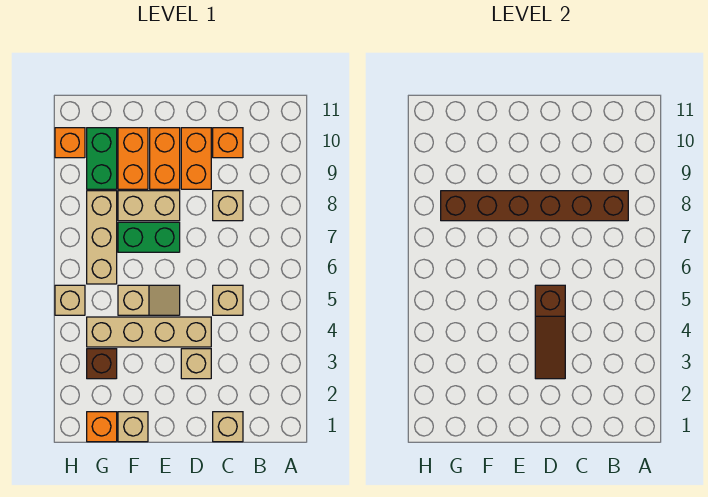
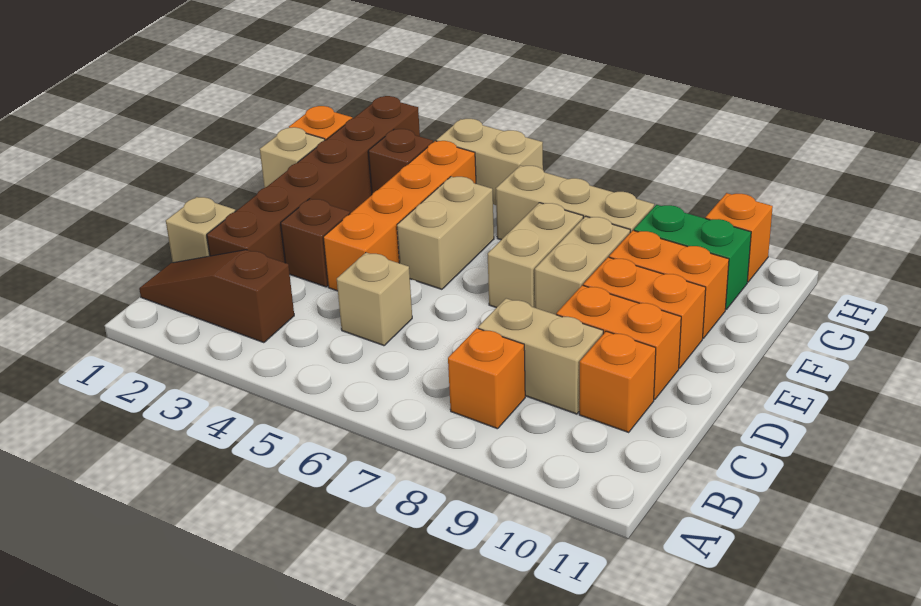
none -> orange brick B8 level 1
brown brick B8:G8 level 2 -> brown brick C2:H2 level 1
tan brick C8 level 1 -> tan brick C8:C9 level 1
tan brick D3 level 1 -> brown brick D3 level 1
brown slope D3:D5 level 2 top 5 -> brown slope B1:B3 level 1 top 3
tan brick D4:G4 level 1 -> orange brick D4:G4 level 1
tan slope E5:F5 level 1 top F -> tan brick E5:F5 level 1
green brick E7:F7 level 1 -> tan brick E7:F7 level 1
tan brick H5 level 1 -> tan brick H4:H5 level 1

